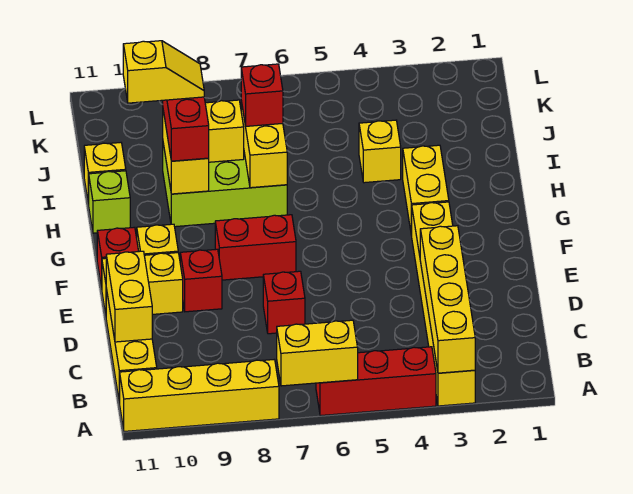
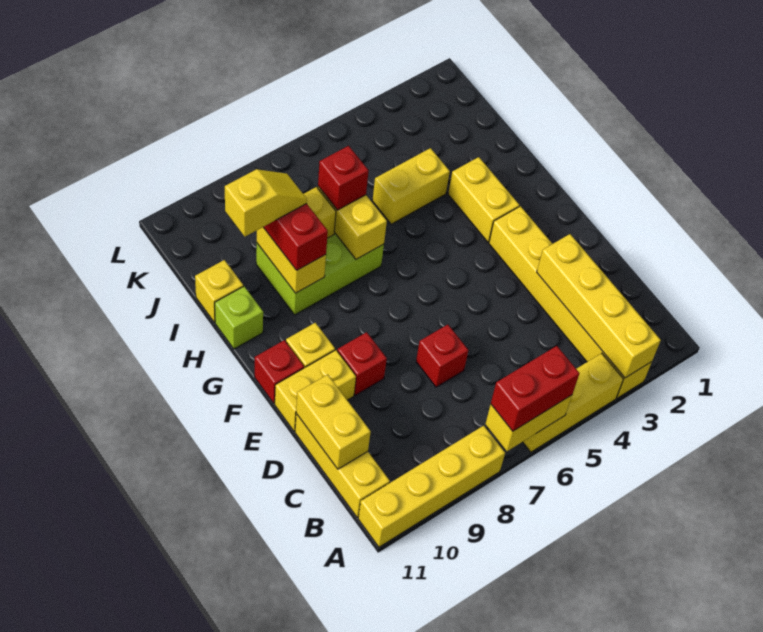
red brick A4:A6 level 1 -> yellow brick A4:A6 level 1
red brick F7:F8 level 1 -> red brick A6:A7 level 3
yellow brick I4 level 1 -> yellow brick I4:I5 level 1

